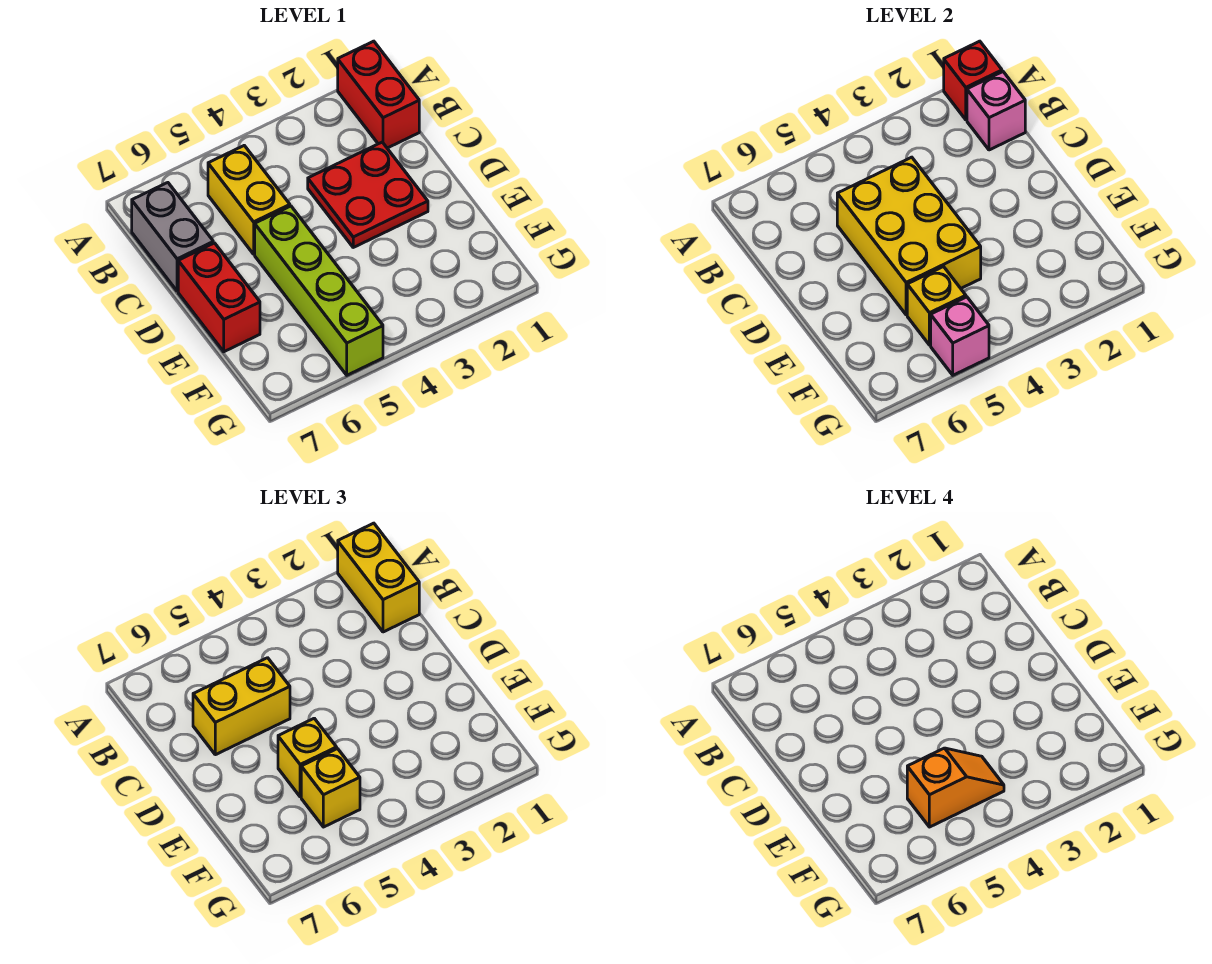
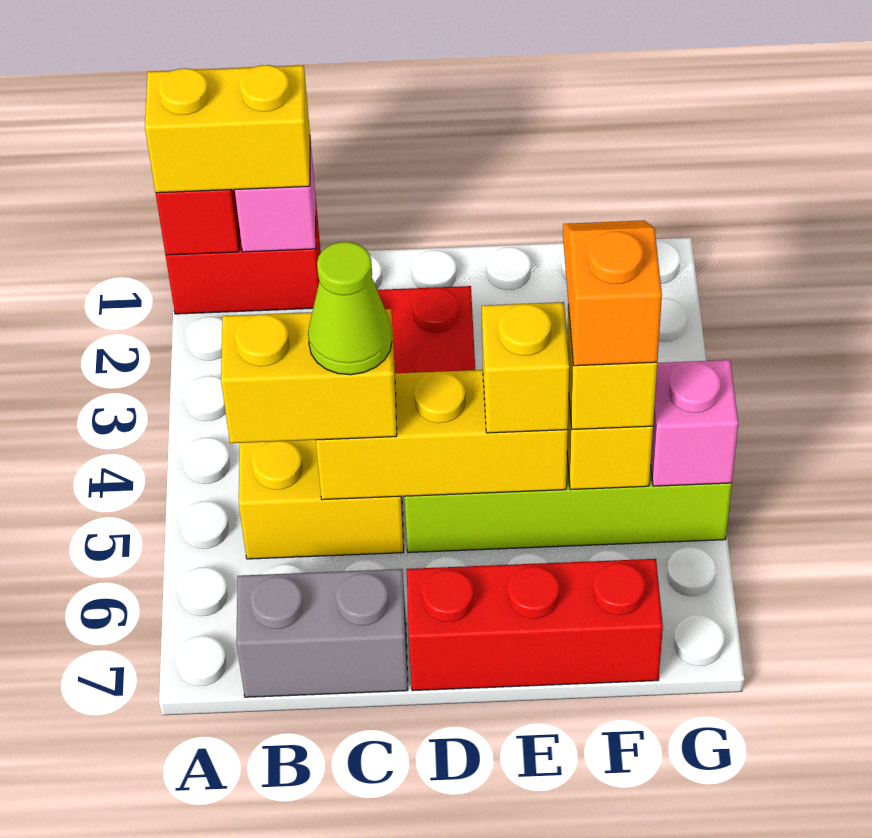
yellow brick C4:E5 level 2 -> yellow brick C5:E5 level 2
yellow brick C5:C6 level 3 -> yellow brick B5:C5 level 3
none -> lime cone C5 level 4
red brick D7:E7 level 1 -> red brick D7:F7 level 1

